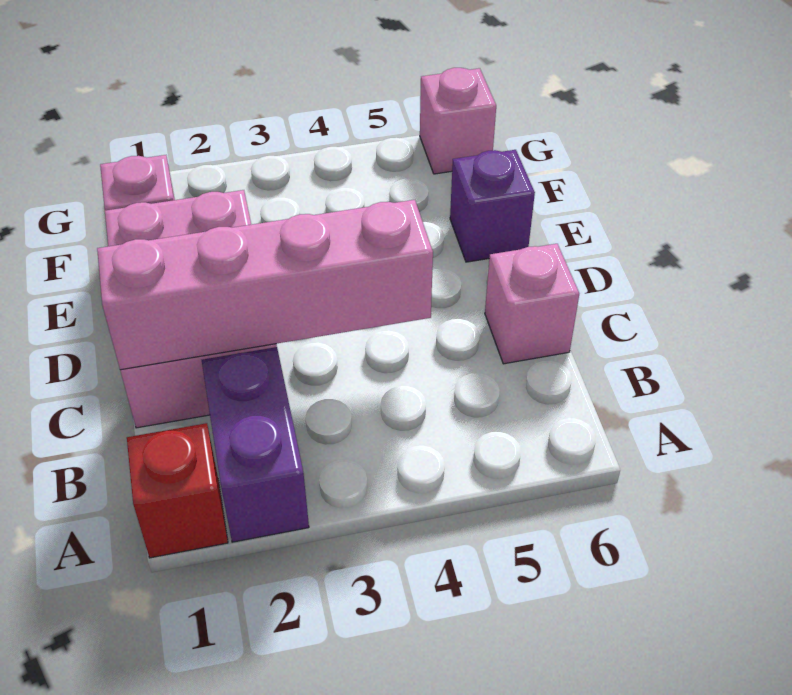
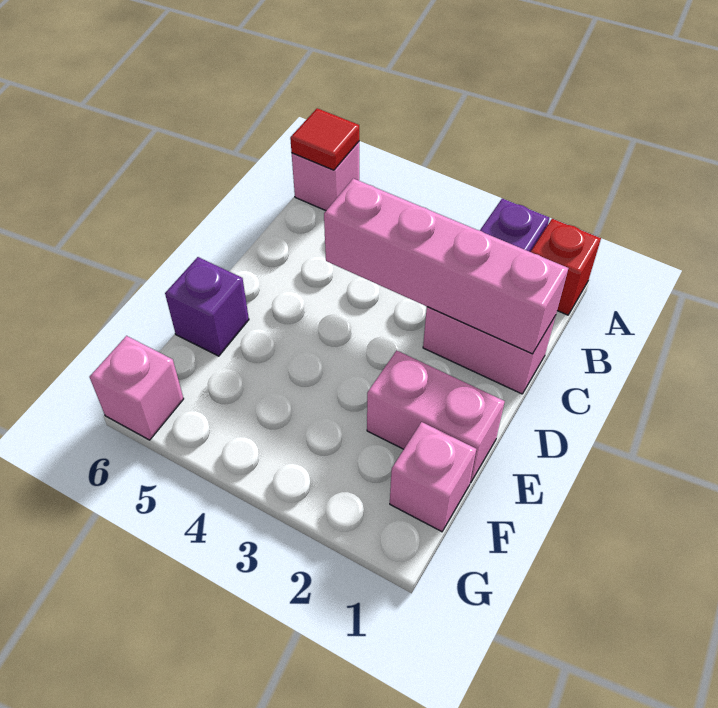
none -> red tile A6 level 2
pink brick C6 level 1 -> pink brick A6 level 1

